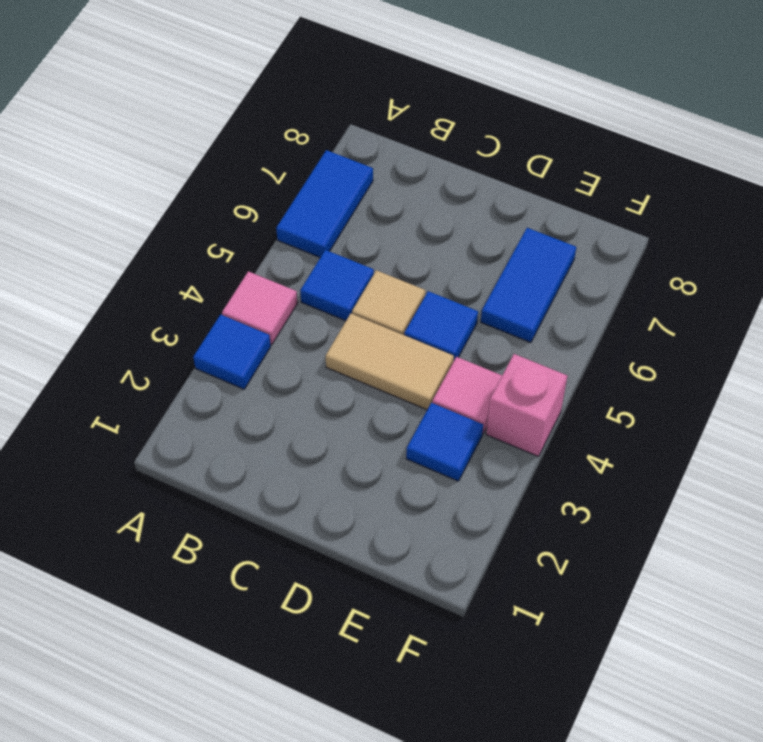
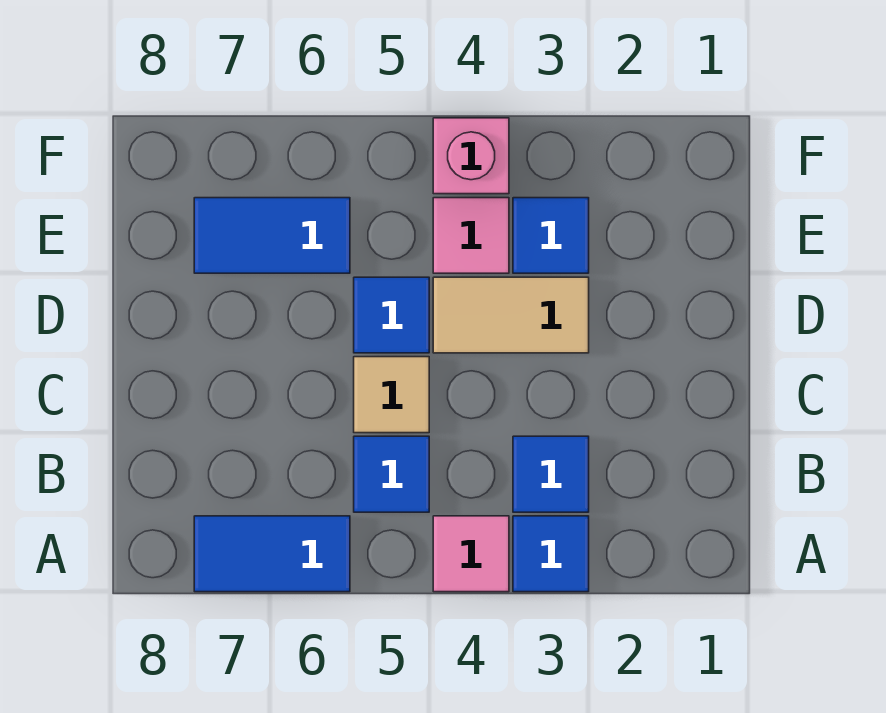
none -> blue tile B3 level 1
tan tile C4:D4 level 1 -> tan tile D3:D4 level 1

